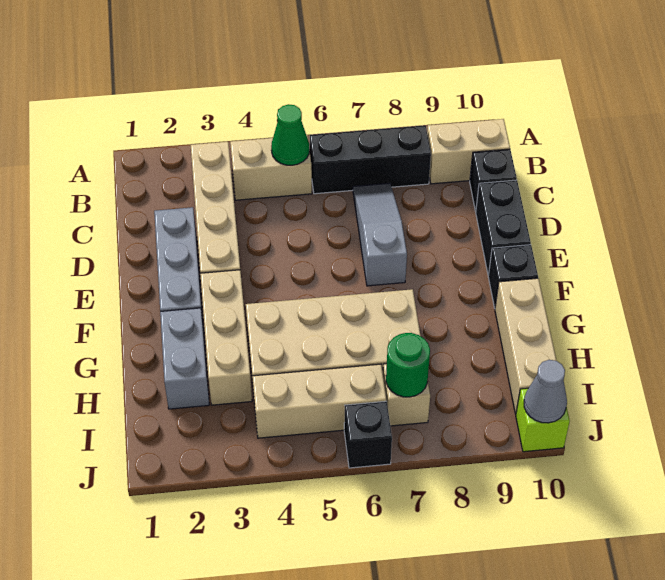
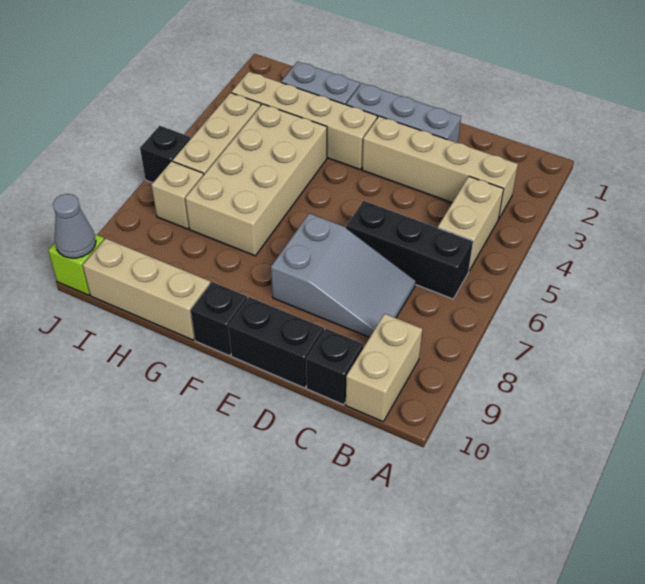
green cone B5 level 2 -> none
black brick B6:B8 level 1 -> black brick B6:D6 level 1
grey slope C7:E7 level 1 top E -> grey slope C7:E8 level 1 top E
tan brick F3:H3 level 1 -> tan brick F3:I3 level 1
green round brick I7 level 2 -> none

